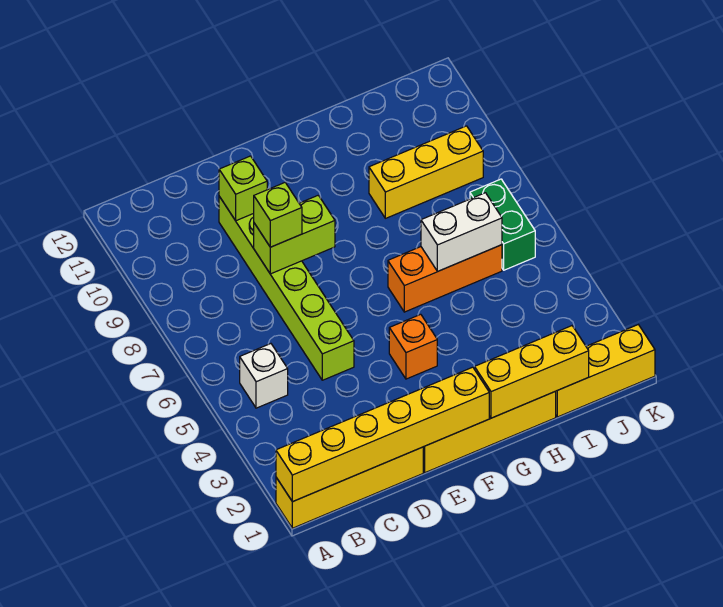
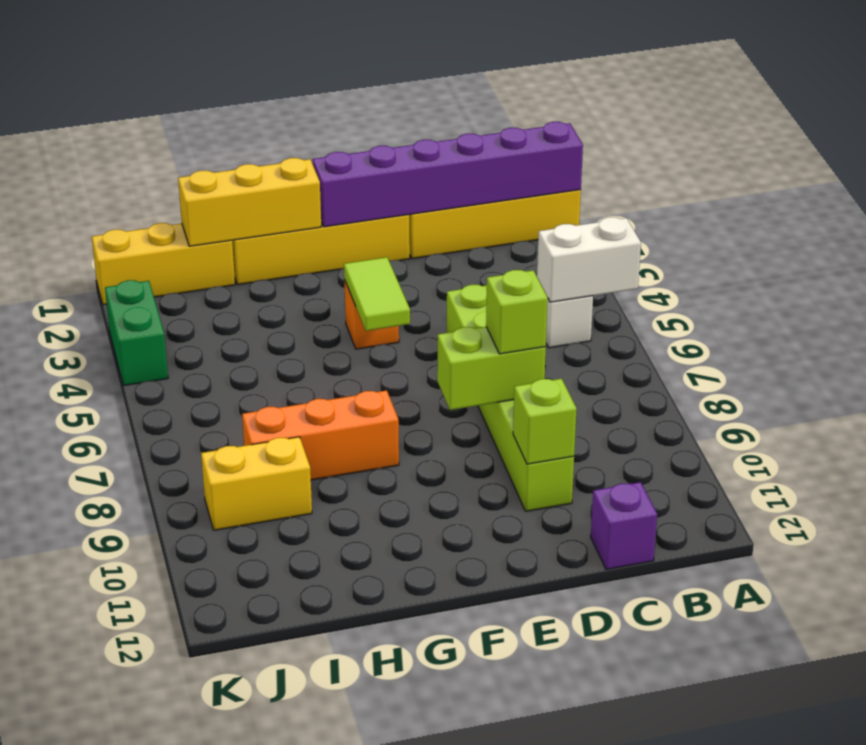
yellow brick A1:F1 level 2 -> purple brick A1:F1 level 2
none -> purple brick C12 level 1
none -> lime tile F4:F5 level 2
orange brick G6:I6 level 1 -> orange brick G8:I8 level 1
white brick H6:I6 level 2 -> white brick A5:B5 level 2
yellow brick H9:J9 level 1 -> yellow brick I9:J9 level 1
green brick J6:J7 level 1 -> green brick K3:K4 level 1

